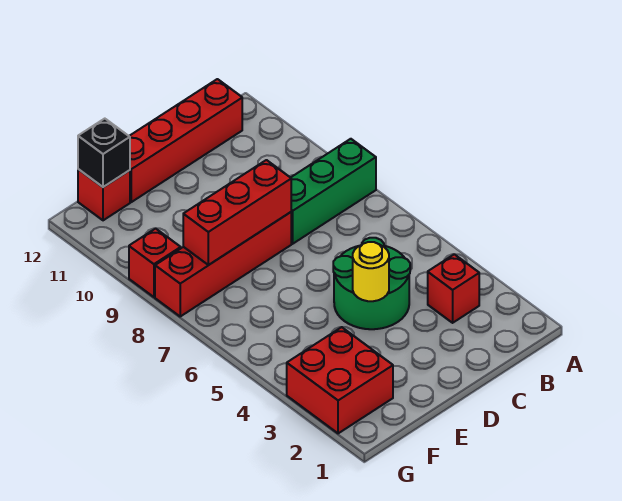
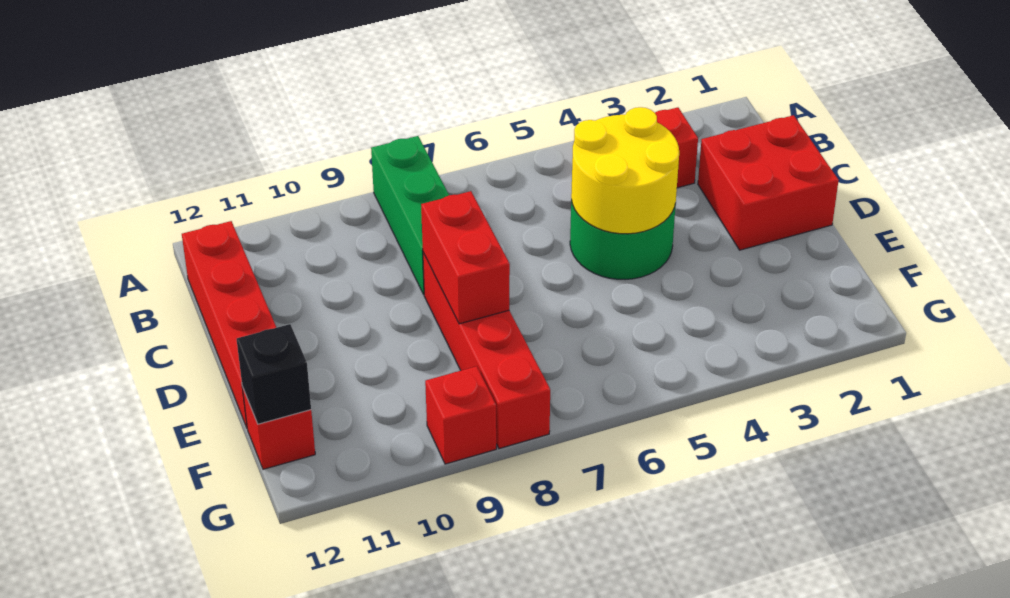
yellow round brick D4 level 2 -> yellow round brick C4:D5 level 2
red brick D8:F8 level 2 -> red brick D8:E8 level 2
red brick F2:G3 level 1 -> red brick C1:D2 level 1

